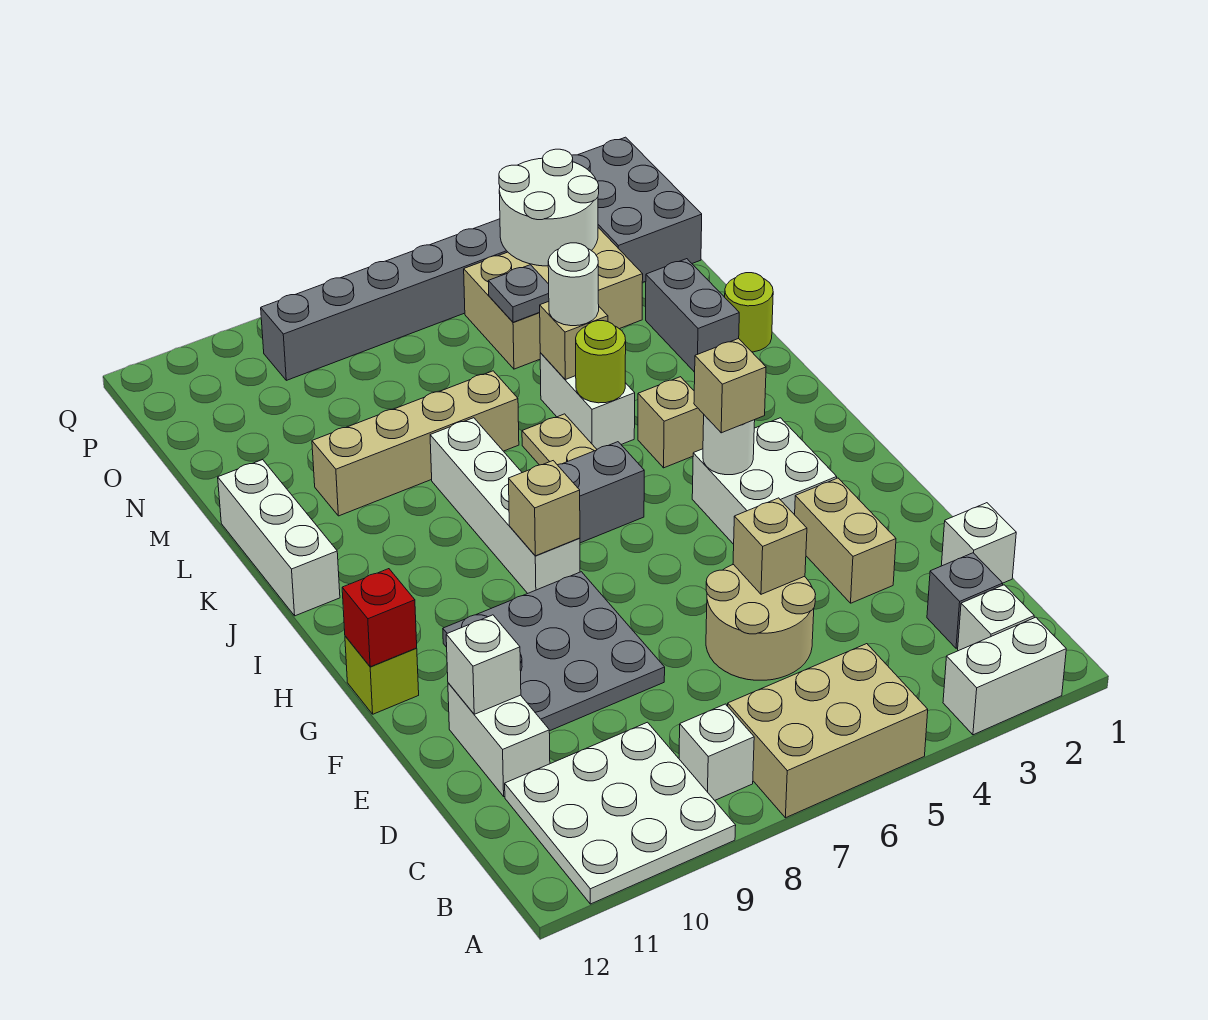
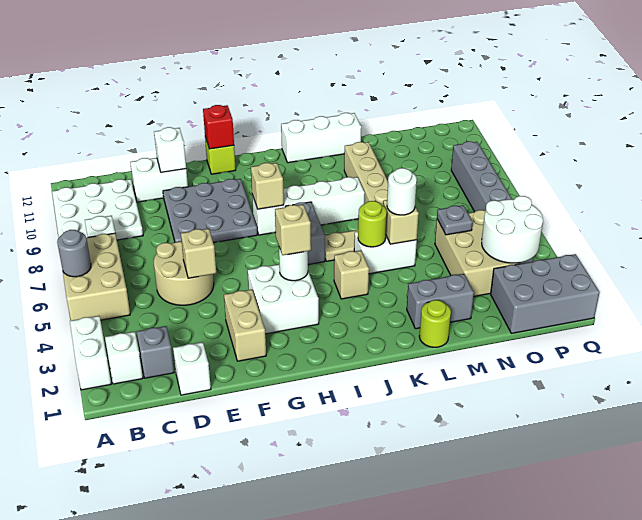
none -> grey round brick A6 level 2
tan brick E3:F3 level 1 -> tan brick F2:F3 level 1

